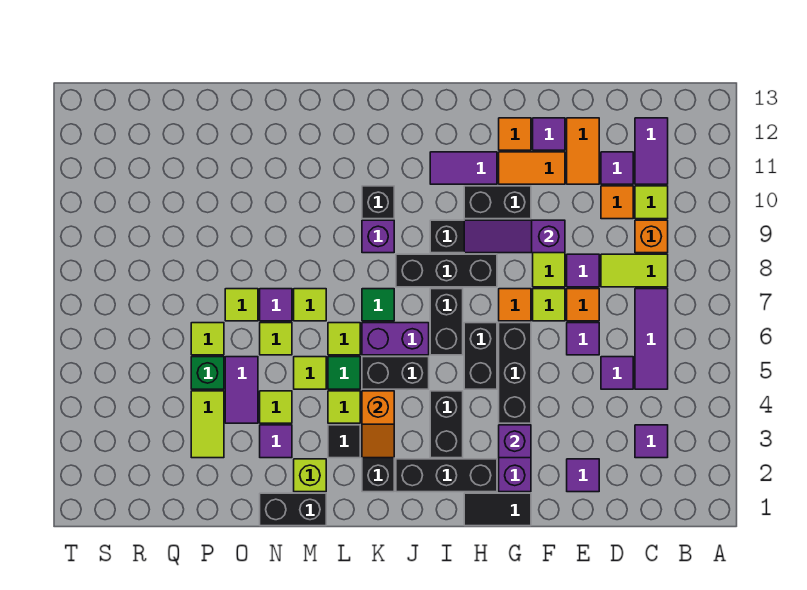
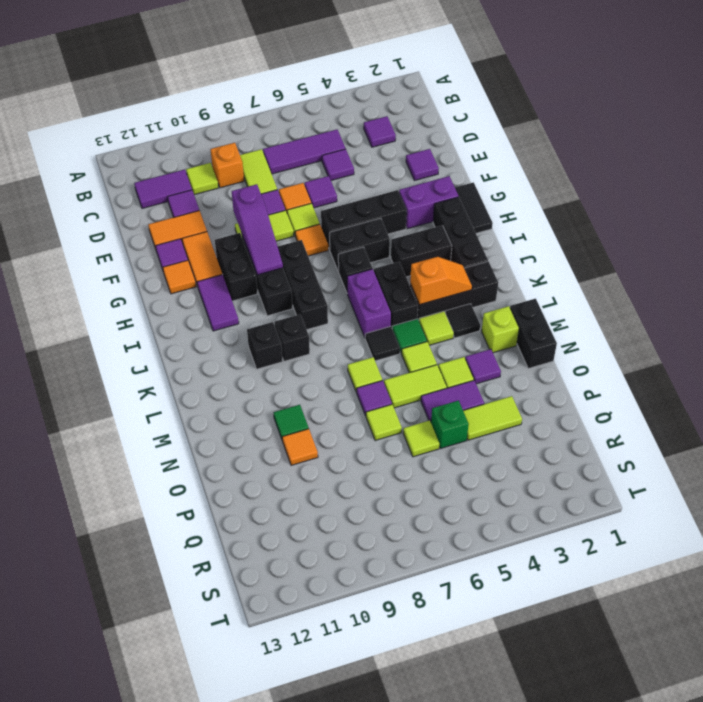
orange tile D10 level 1 -> orange tile O10 level 1
purple brick G3 level 2 -> none
black brick I6:I7 level 1 -> black brick I6 level 1
green tile K7 level 1 -> green tile N10 level 1
purple brick K9 level 1 -> black brick K9 level 1
lime tile L6 level 1 -> black tile L6 level 1
lime tile N6 level 1 -> lime tile N5:N6 level 1

